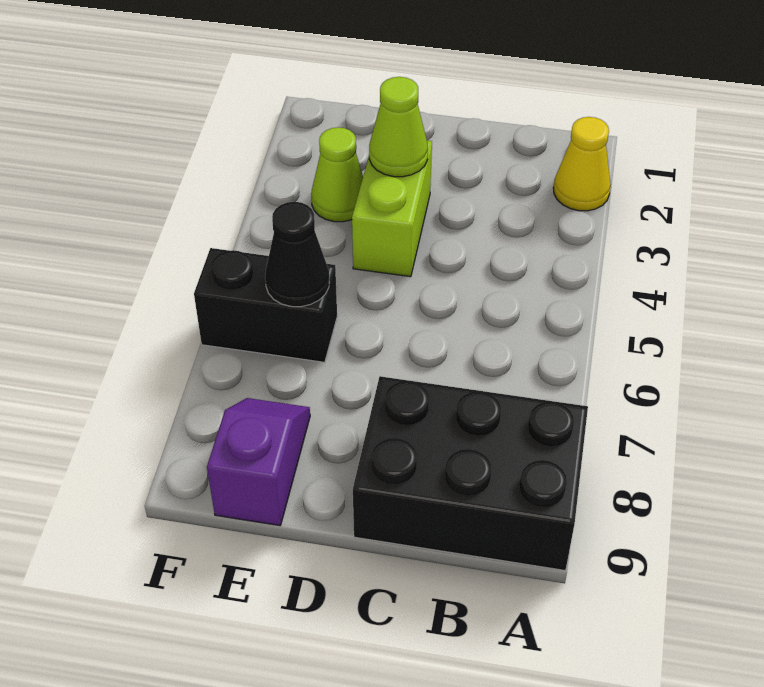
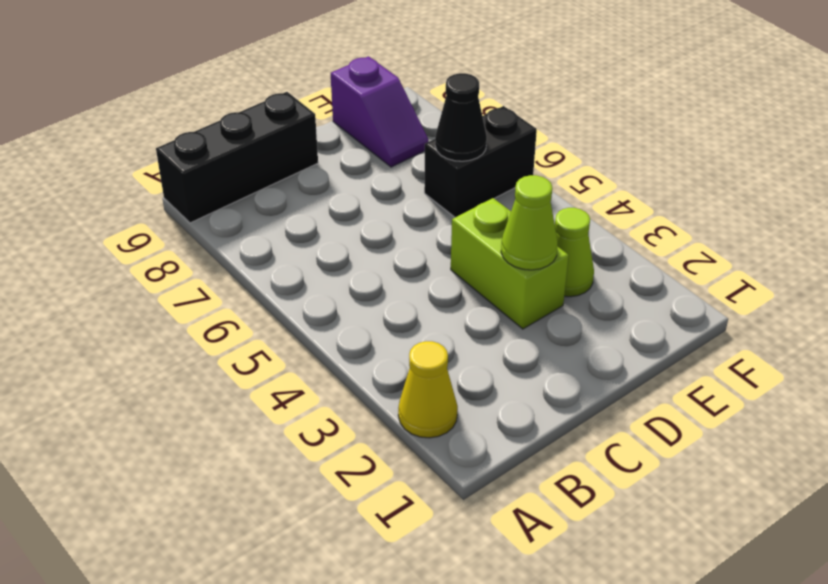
black brick A8:C9 level 1 -> black brick A9:C9 level 1

